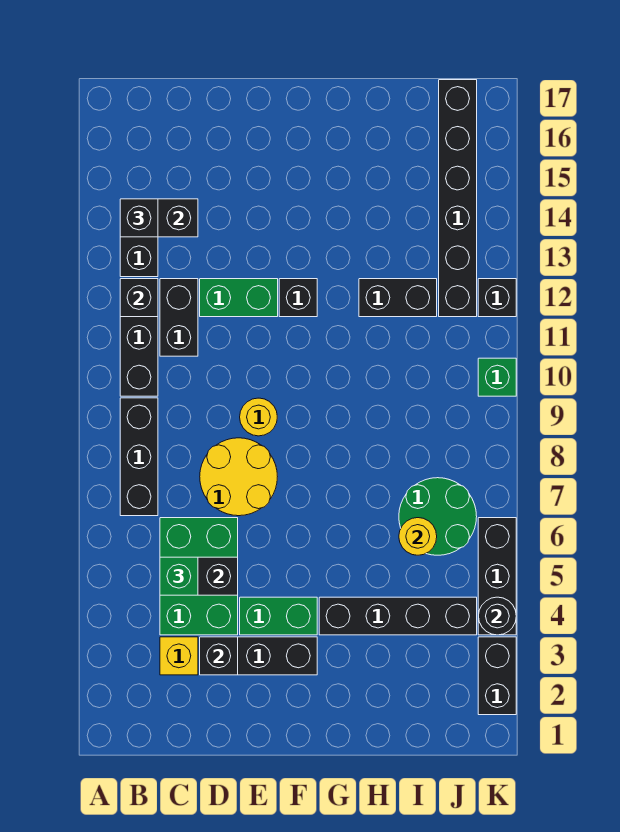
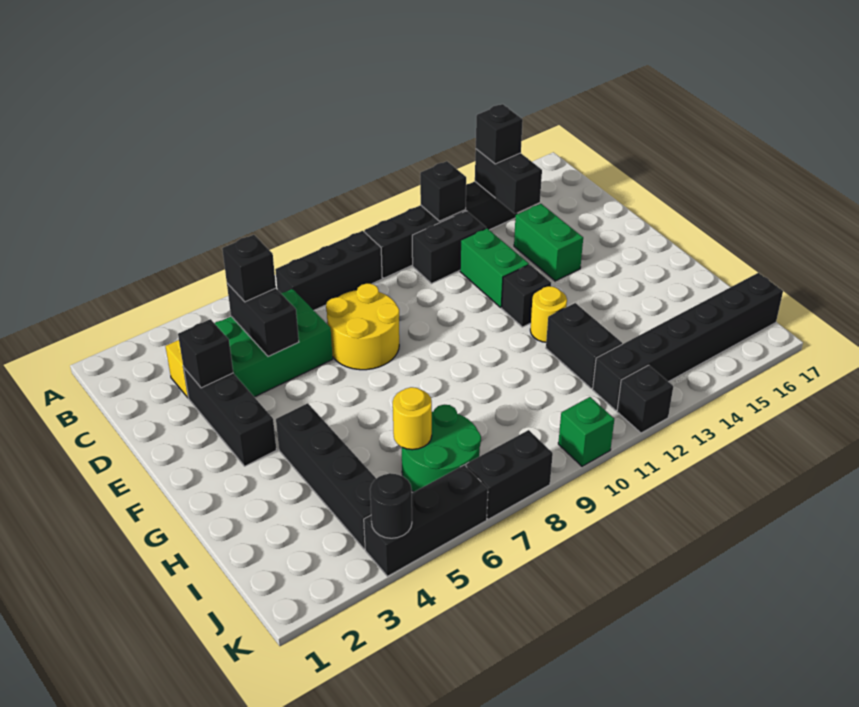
green brick C5 level 3 -> black brick C5 level 3
green brick E4:F4 level 1 -> green brick D14:E14 level 1
yellow round brick E9 level 1 -> yellow round brick G12 level 1
black brick K2:K3 level 1 -> black brick K7:K8 level 1

